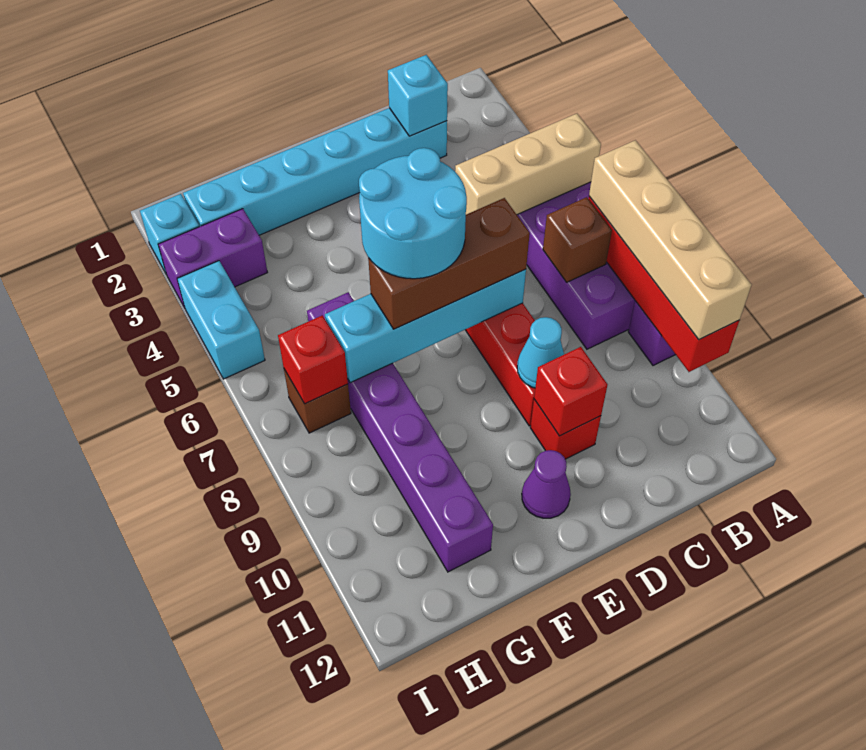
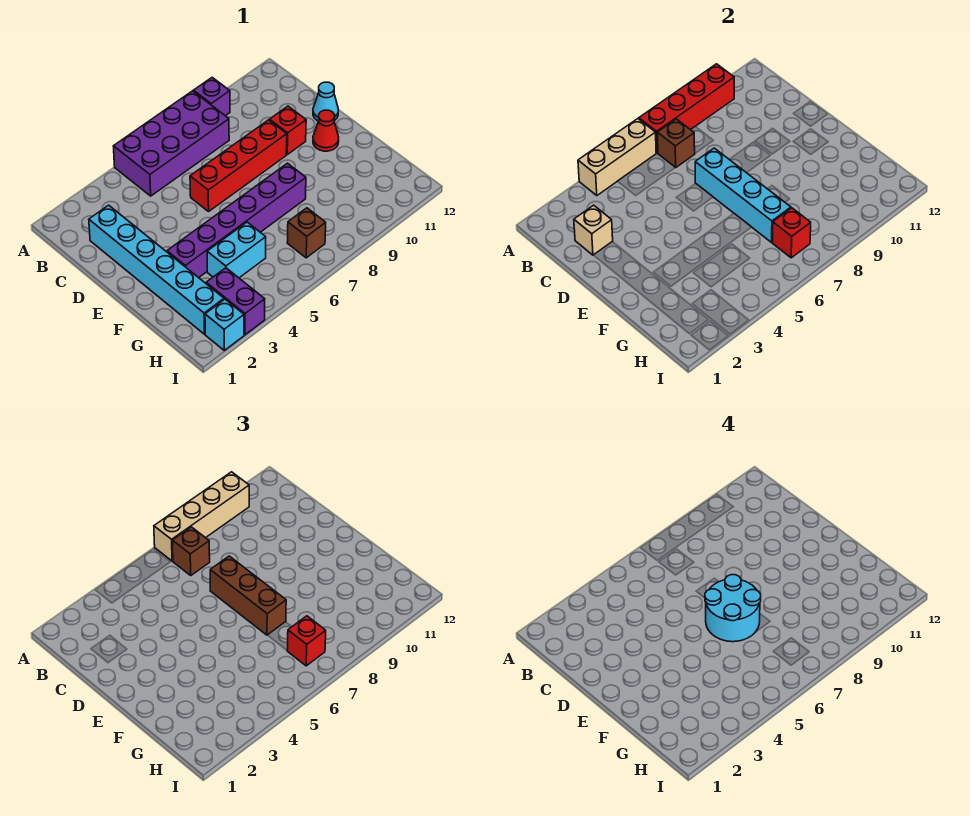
tan brick A5:C5 level 2 -> tan brick A4:A6 level 2
none -> brown brick B7 level 3
cyan brick C2 level 2 -> tan brick C2 level 2
cyan cone D9 level 2 -> cyan cone D12 level 1
red brick D10 level 2 -> red brick H7 level 3
purple cone E11 level 1 -> red cone E11 level 1
purple brick G6:G11 level 1 -> purple brick F3:F8 level 1
cyan brick I4:I5 level 1 -> cyan brick G4:G5 level 1

